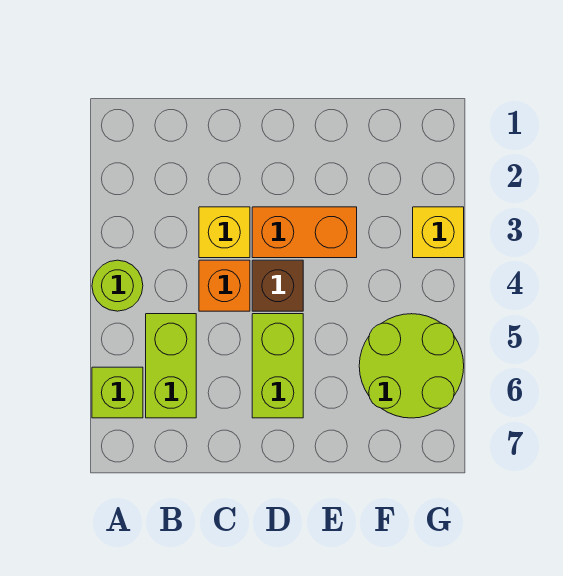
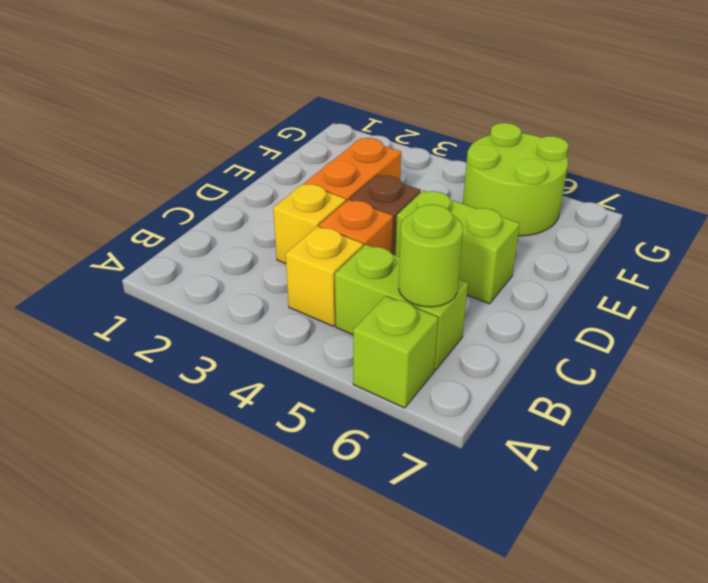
lime round brick A4 level 1 -> lime round brick B6 level 2
yellow brick G3 level 1 -> yellow brick B4 level 1

